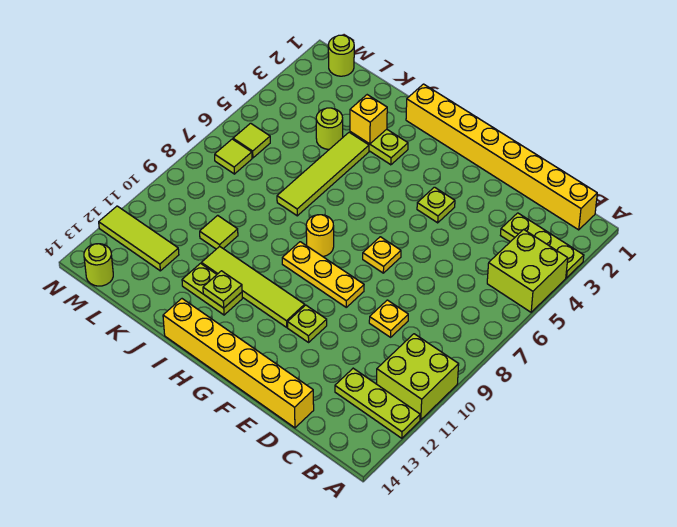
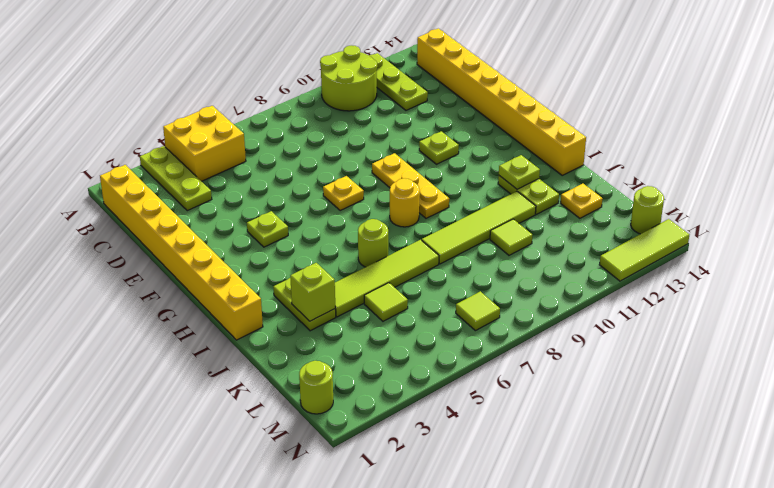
lime brick A4:B5 level 1 -> yellow brick A4:B5 level 1
lime brick A10:B11 level 1 -> lime round brick A10:B11 level 1
yellow plate D9 level 1 -> yellow plate K13 level 1
yellow brick D14:I14 level 1 -> yellow brick B14:I14 level 1
lime tile G11:J11 level 1 -> lime tile J8:J11 level 1
yellow brick J3 level 2 -> lime brick J3 level 2
lime round brick K4 level 1 -> lime round brick I6 level 1
lime tile L12:N12 level 1 -> lime tile N12:N14 level 1
lime tile M6 level 1 -> lime tile K5 level 1

